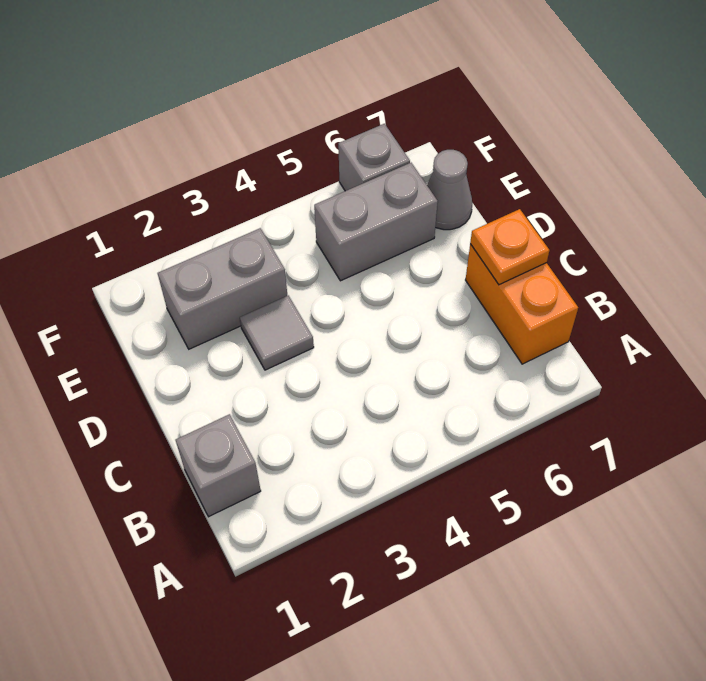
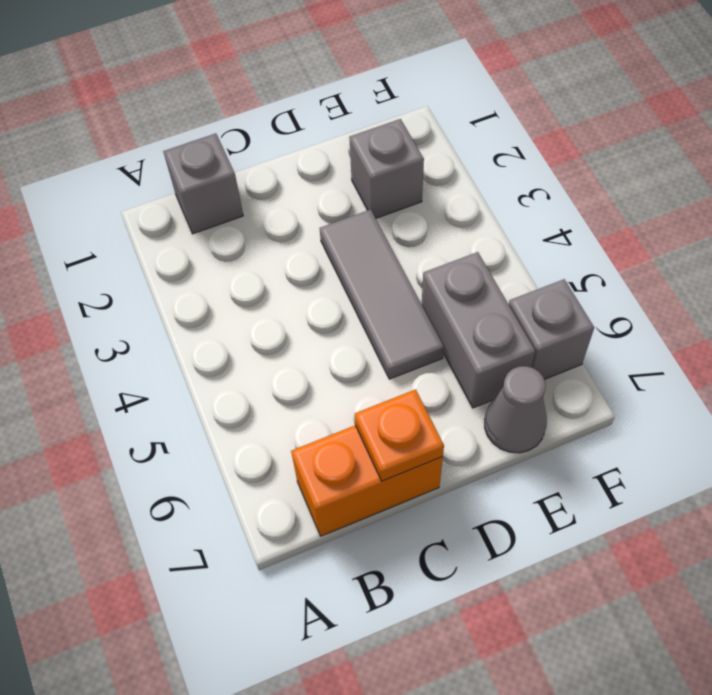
grey tile D3 level 1 -> grey tile D3:D5 level 1
grey brick E2:E3 level 1 -> grey brick E2 level 1

